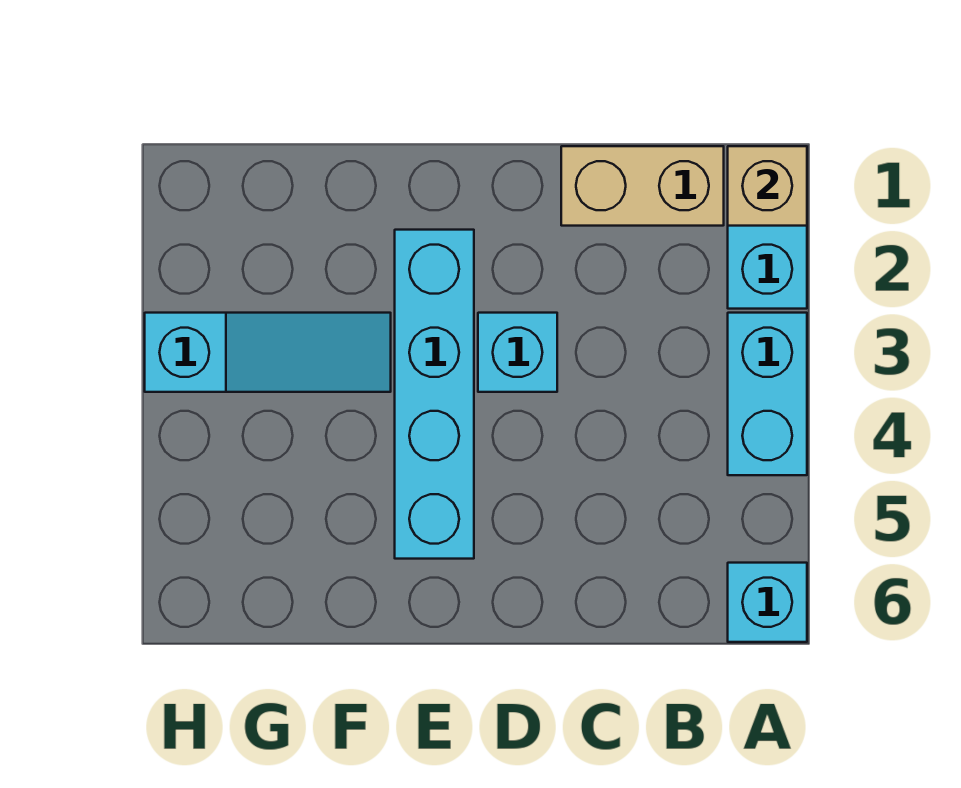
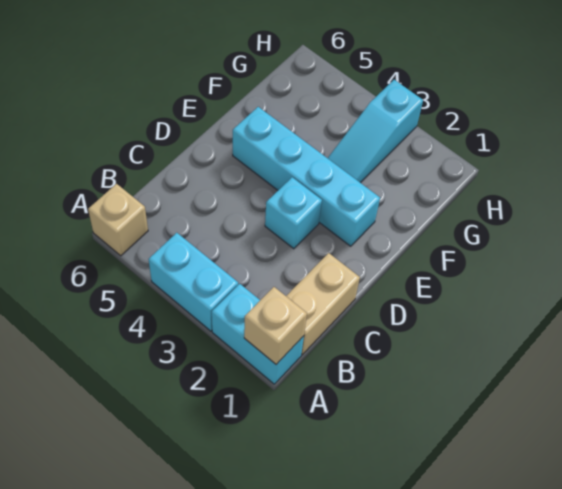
cyan brick A6 level 1 -> tan brick A6 level 1

